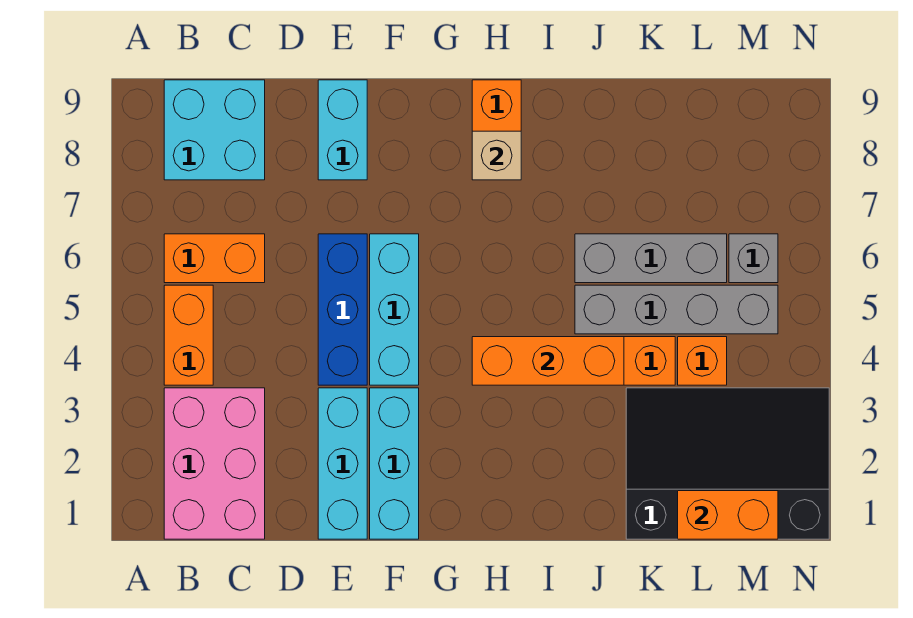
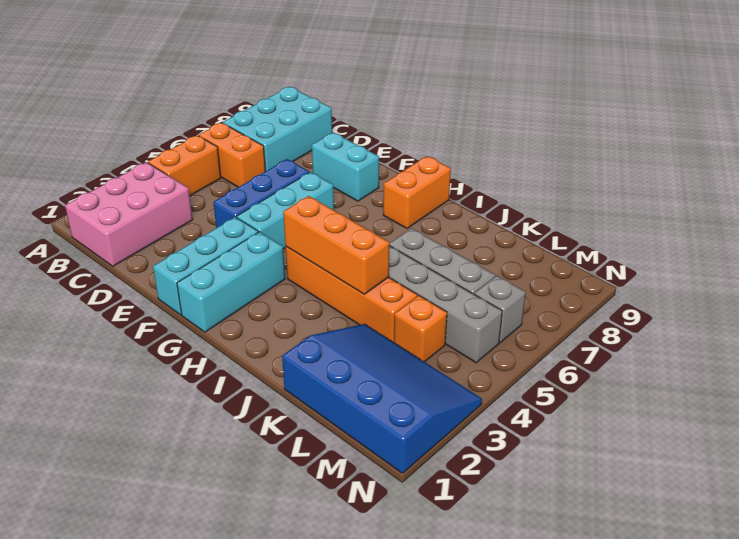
cyan brick B8:C9 level 1 -> cyan brick B7:C9 level 1
cyan brick E1:E3 level 1 -> cyan brick G1:G3 level 1
cyan brick E8:E9 level 1 -> cyan brick E8:F8 level 1
tan brick H8 level 2 -> none
black slope K1:N3 level 1 top 1 -> blue slope K1:N3 level 1 top 1
orange brick L1:M1 level 2 -> none

